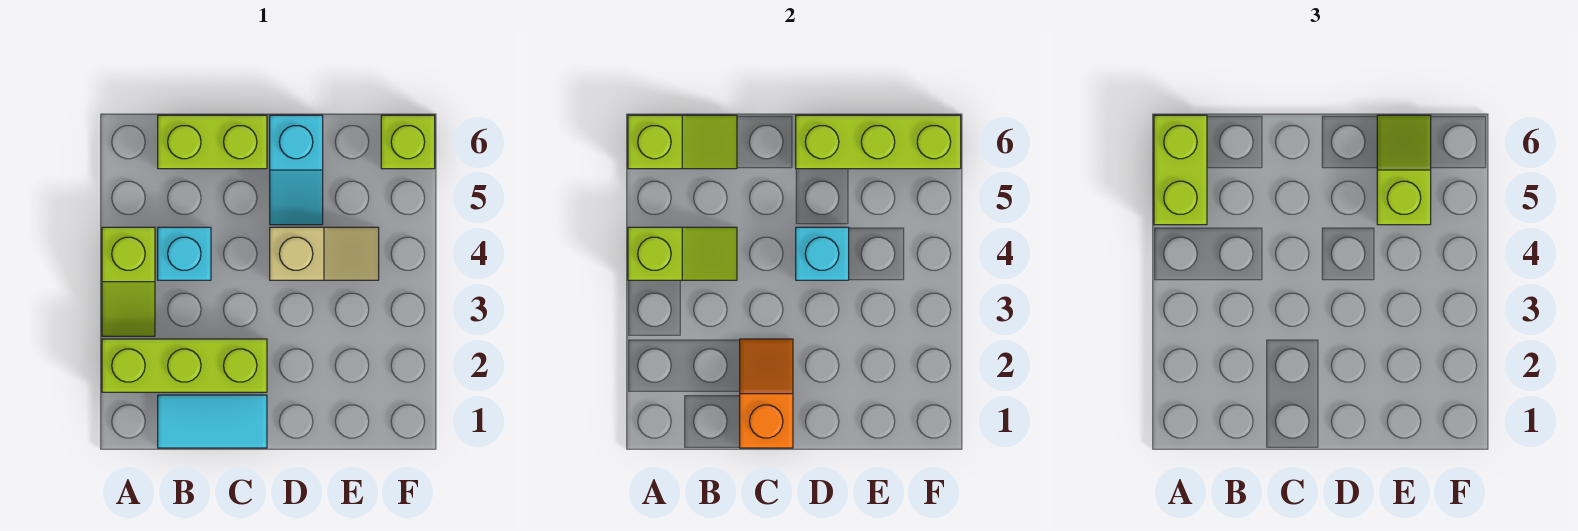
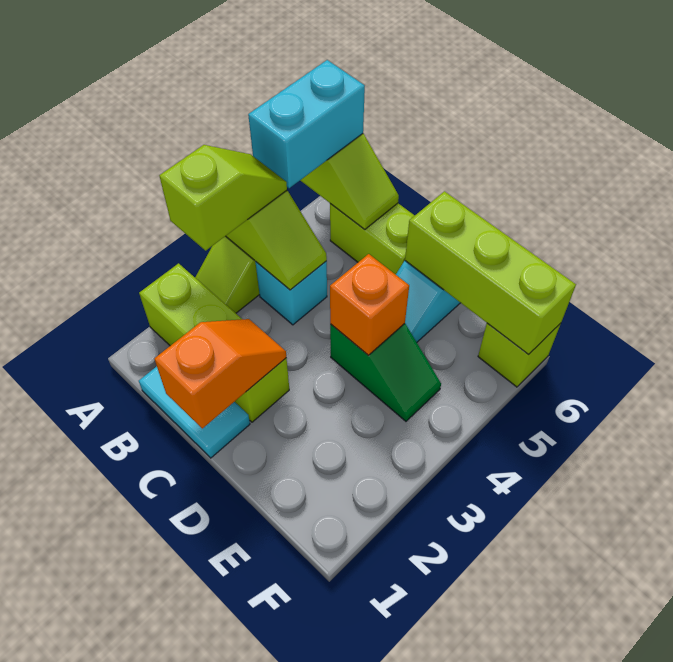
lime brick A5:A6 level 3 -> cyan brick A5:A6 level 3
tan slope D4:E4 level 1 top D -> green slope D4:E4 level 1 top D
cyan brick D4 level 2 -> orange brick D4 level 2
lime slope E5:E6 level 3 top 5 -> lime slope A3:A4 level 3 top 3

